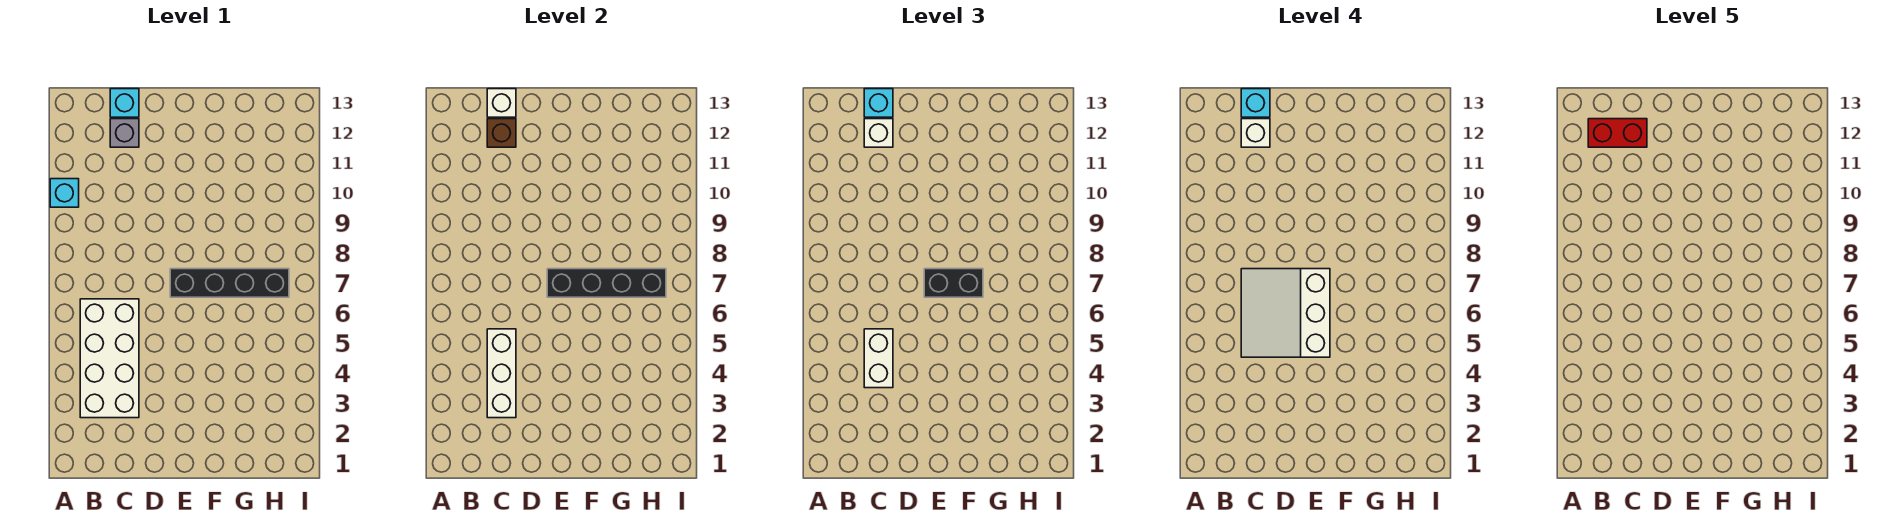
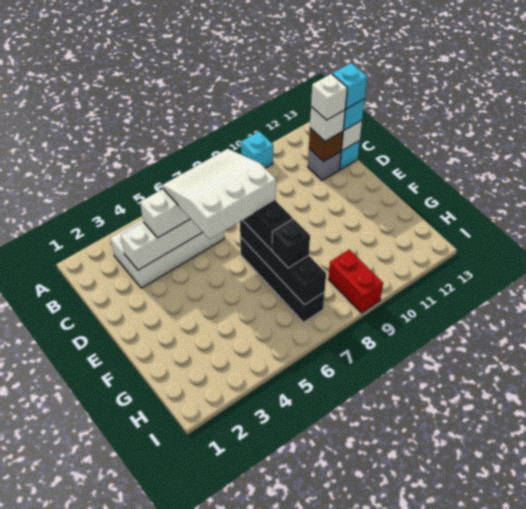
red brick B12:C12 level 5 -> red brick H9:I9 level 1
none -> black brick G7 level 3

